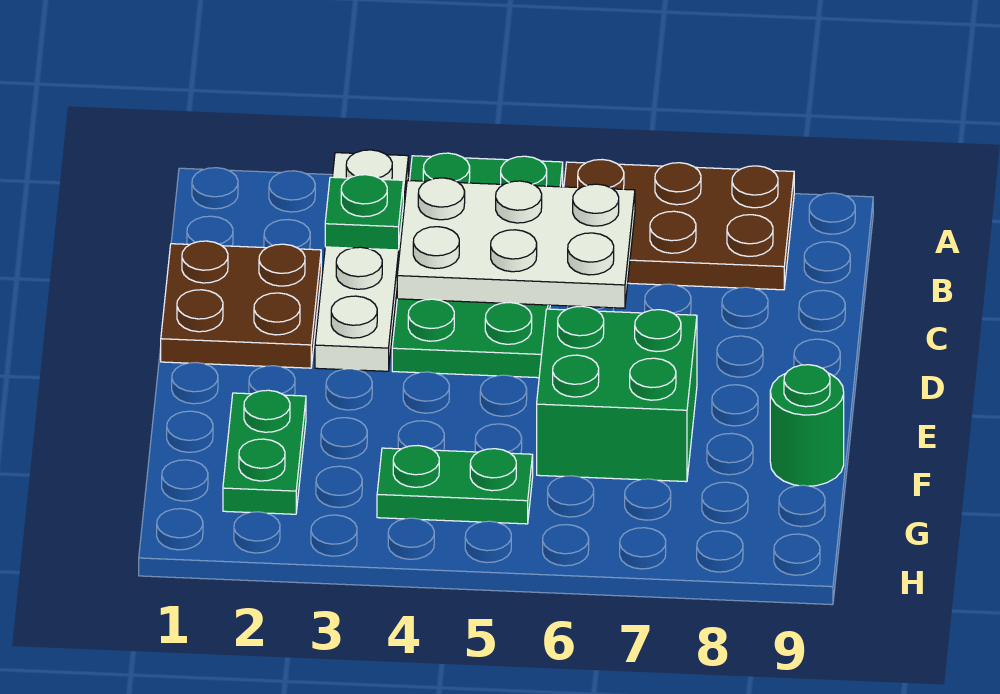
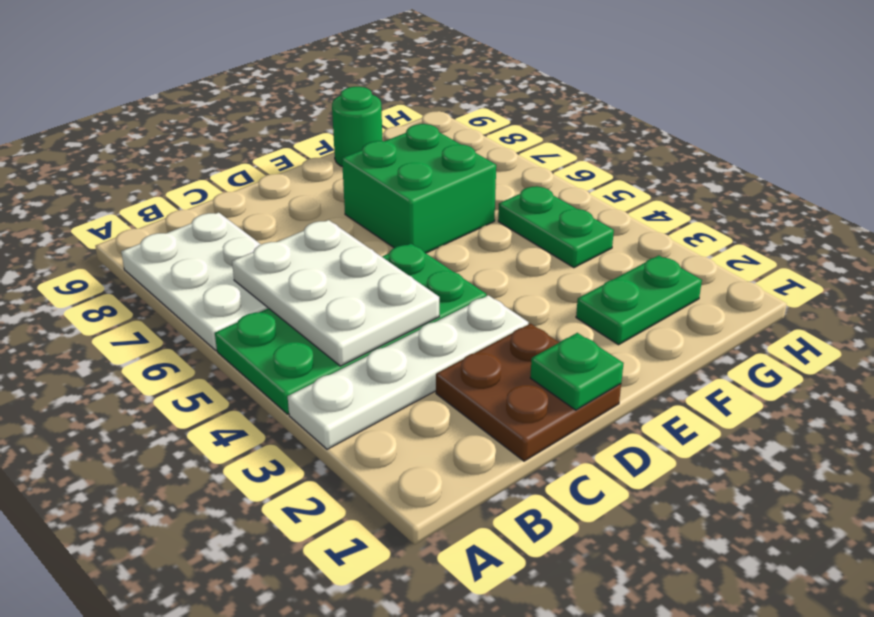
brown plate A6:B8 level 1 -> white plate A6:B8 level 1
green plate B3 level 2 -> green plate D1 level 2

